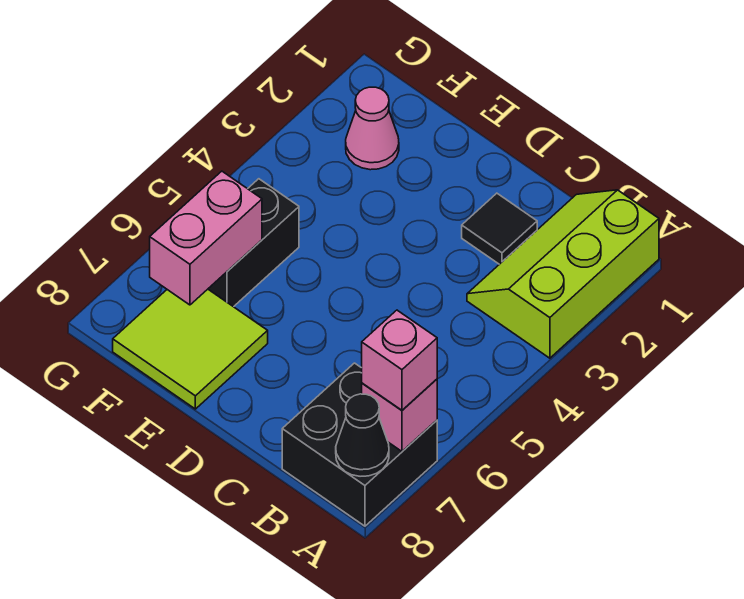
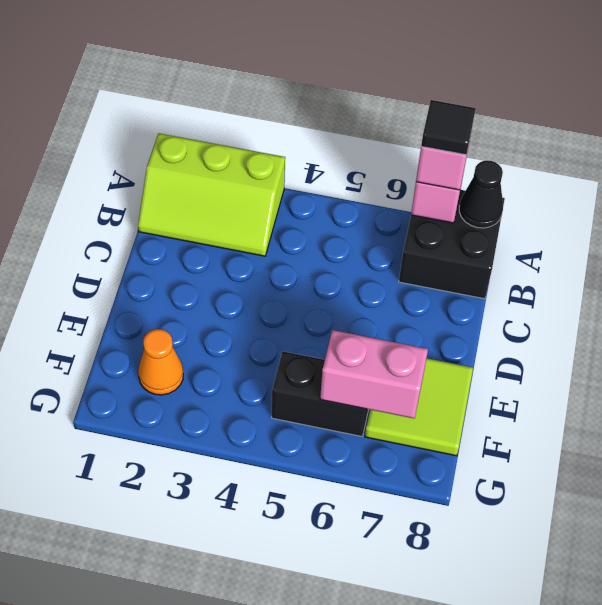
black tile C2 level 1 -> black tile A7 level 4
pink cone F2 level 1 -> orange cone F2 level 1

